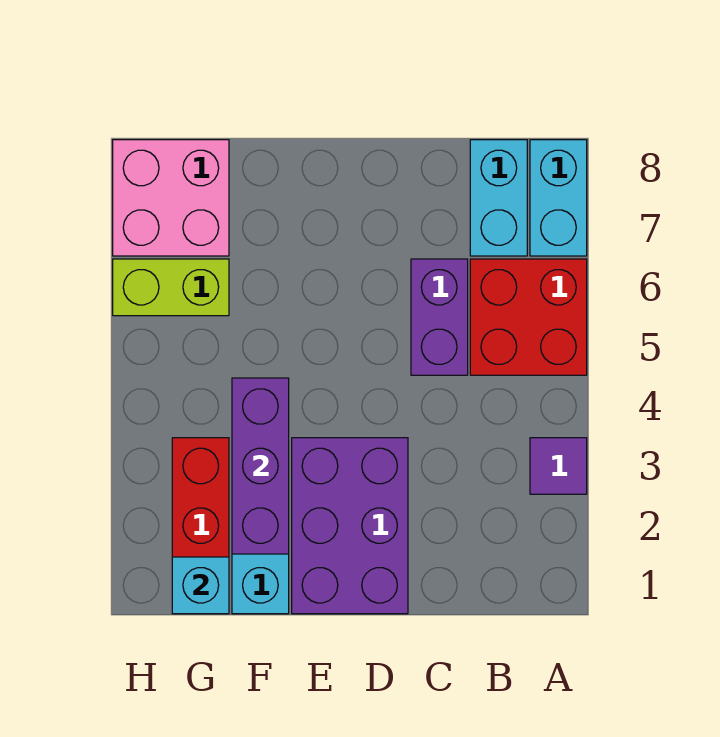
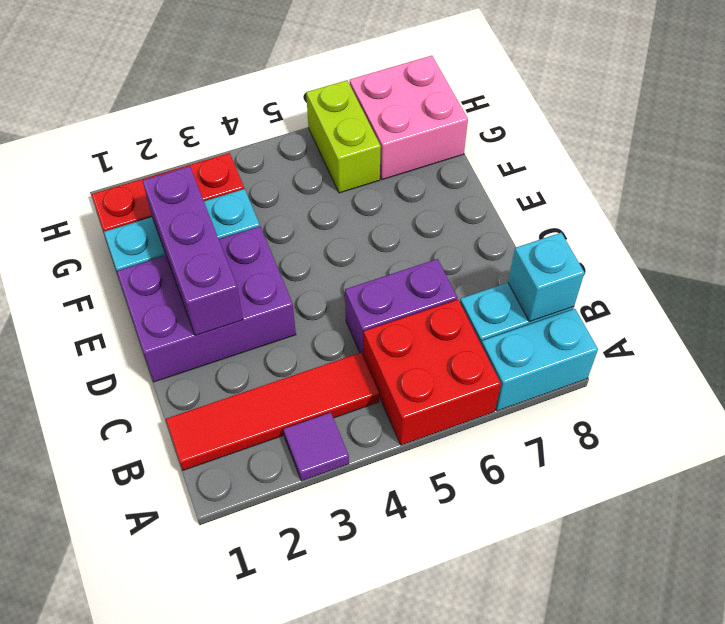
none -> red tile B1:B4 level 1
purple brick F2:F4 level 2 -> purple brick D2:F2 level 2
cyan brick G1 level 2 -> cyan brick B8 level 2

